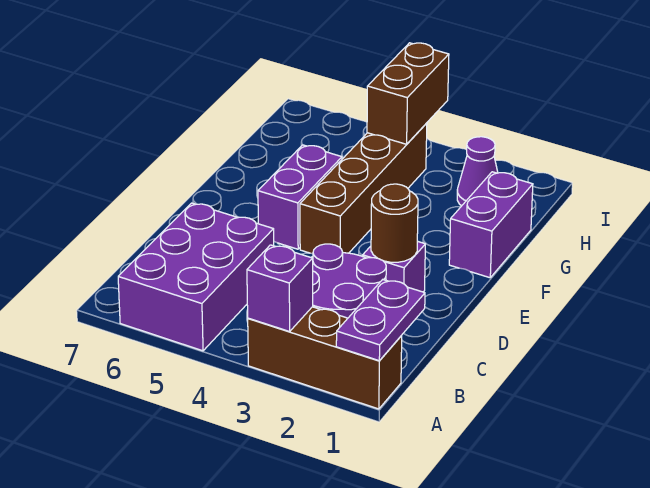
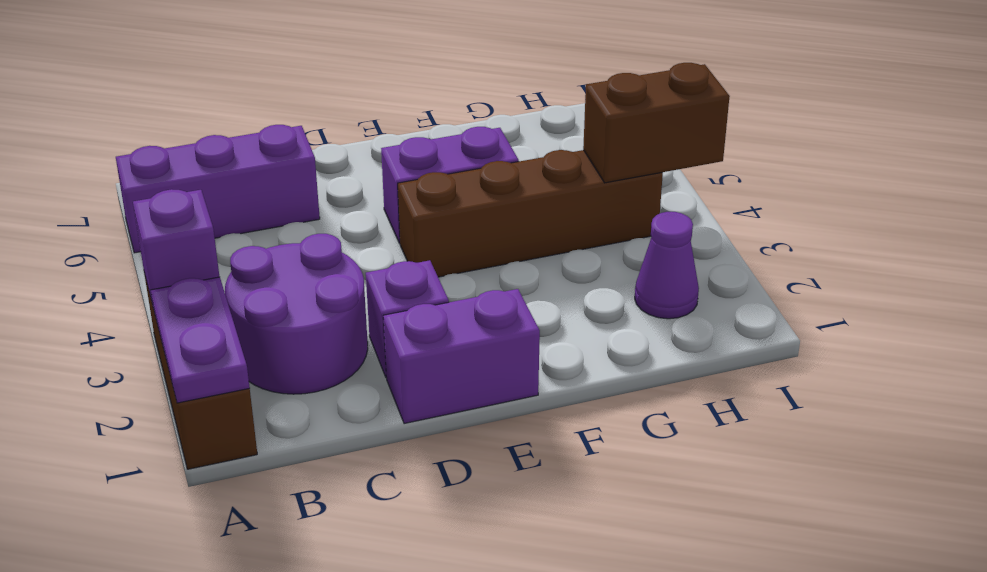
purple plate A1:B1 level 2 -> purple plate A1:A2 level 2
purple brick A5:C6 level 1 -> purple brick A6:C6 level 1
brown round brick D2 level 2 -> none
purple brick F1:G1 level 1 -> purple brick D1:E1 level 1

